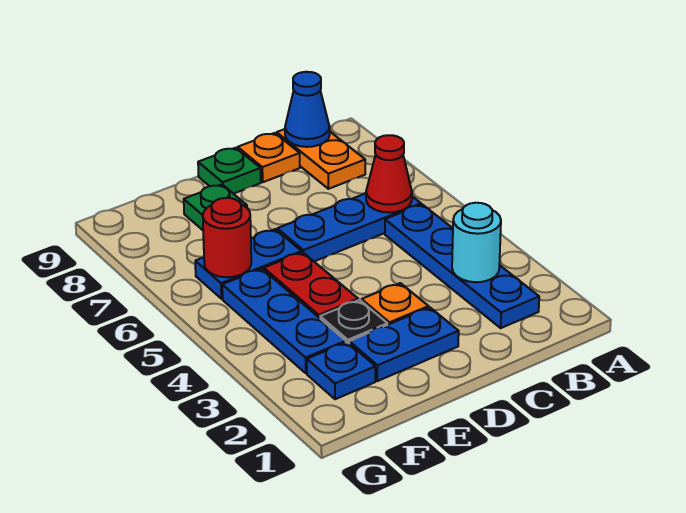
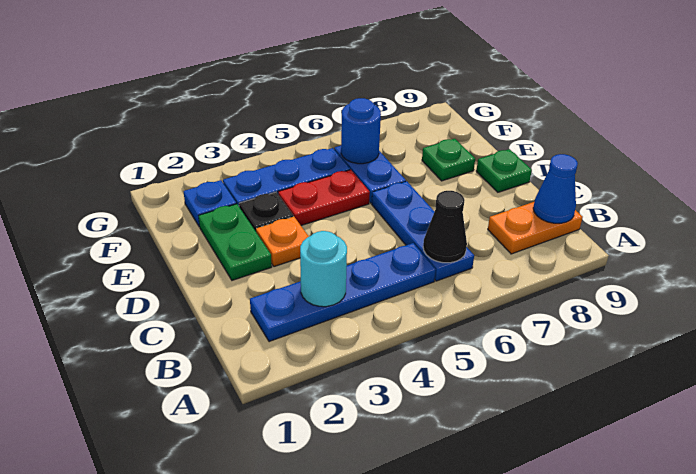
red cone B6 level 2 -> black cone B6 level 2
orange plate C9 level 1 -> none
blue plate D2:E2 level 1 -> green plate D2:E2 level 1
red round brick F6 level 2 -> blue round brick F6 level 2

